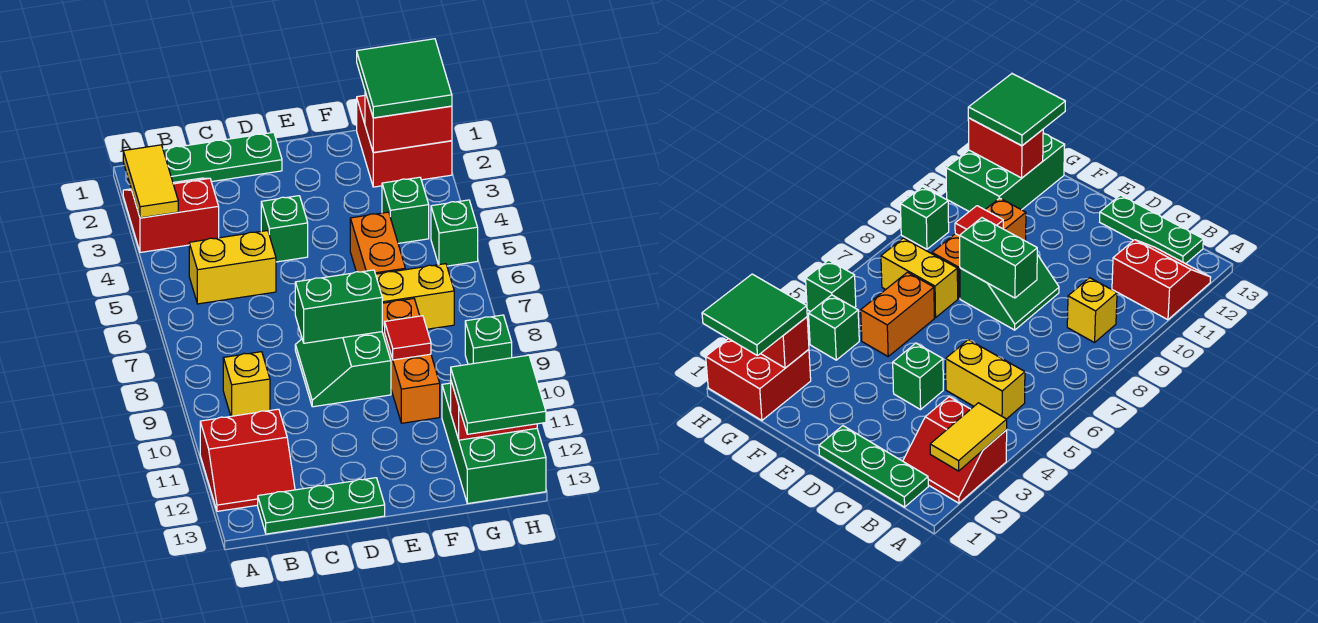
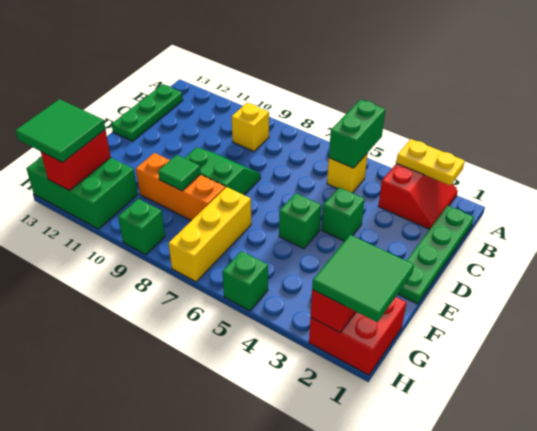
yellow tile A2:A3 level 2 -> yellow plate A2:A3 level 2
red slope A11:B12 level 1 top 11 -> none
green plate B1:D1 level 1 -> green plate B1:E1 level 1
yellow brick B5:C5 level 1 -> yellow brick B5 level 1
green brick D8:E8 level 2 -> green brick A5:B5 level 2
orange brick F5:F6 level 1 -> none
yellow brick F7:G7 level 1 -> yellow brick F7:H7 level 1
red tile F9 level 2 -> green tile F9 level 2
green brick G4 level 1 -> green brick E5 level 1

